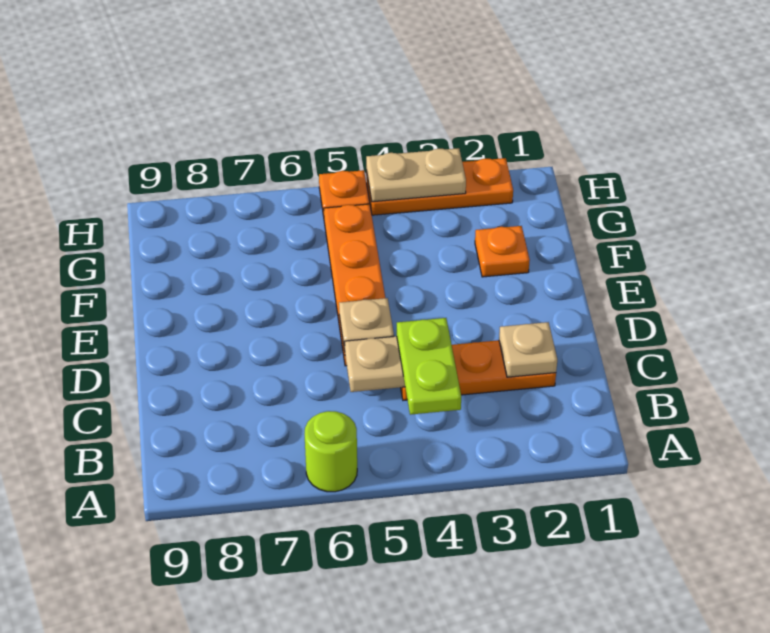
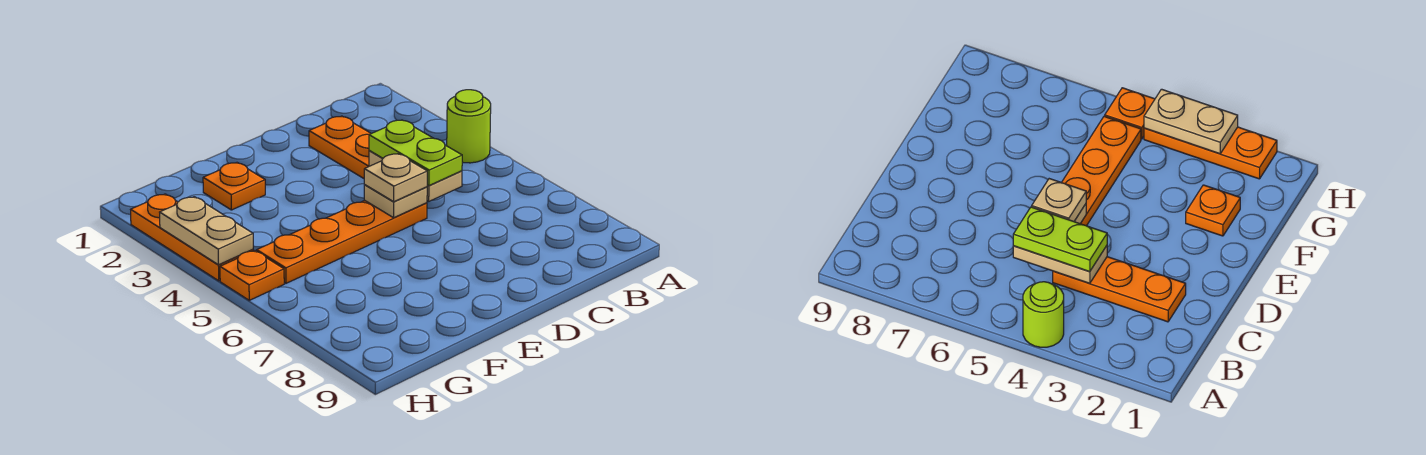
lime round brick A6 level 1 -> lime round brick A4 level 1
lime plate B4:C4 level 3 -> lime plate C4:C5 level 3
tan plate C2 level 2 -> tan plate D5 level 3

